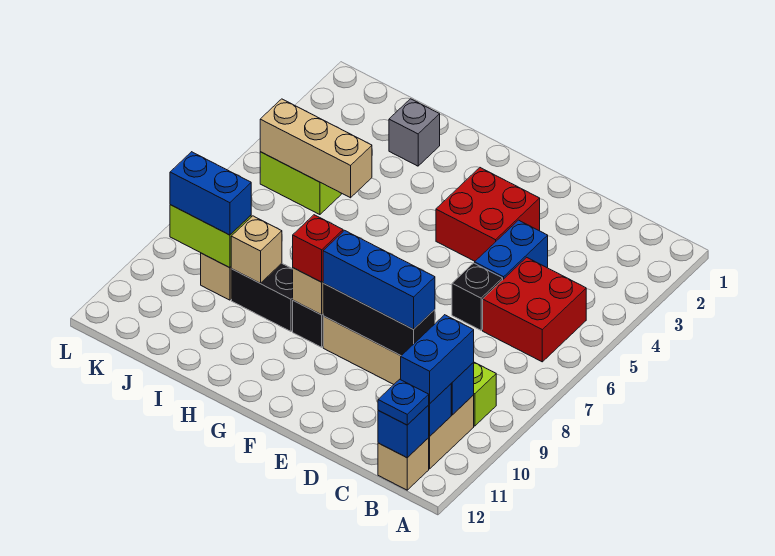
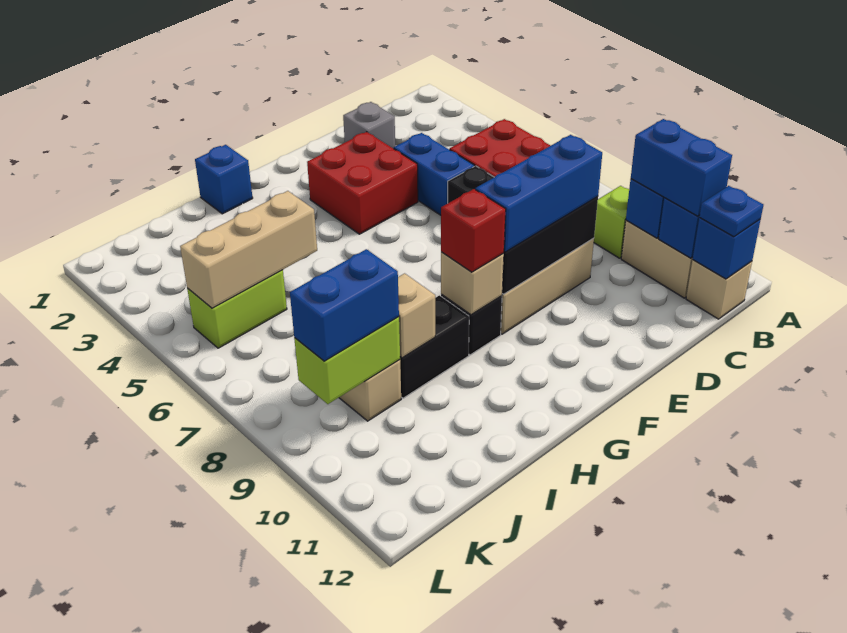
none -> blue brick H1 level 1
grey brick I2 level 1 -> grey brick D2 level 1

